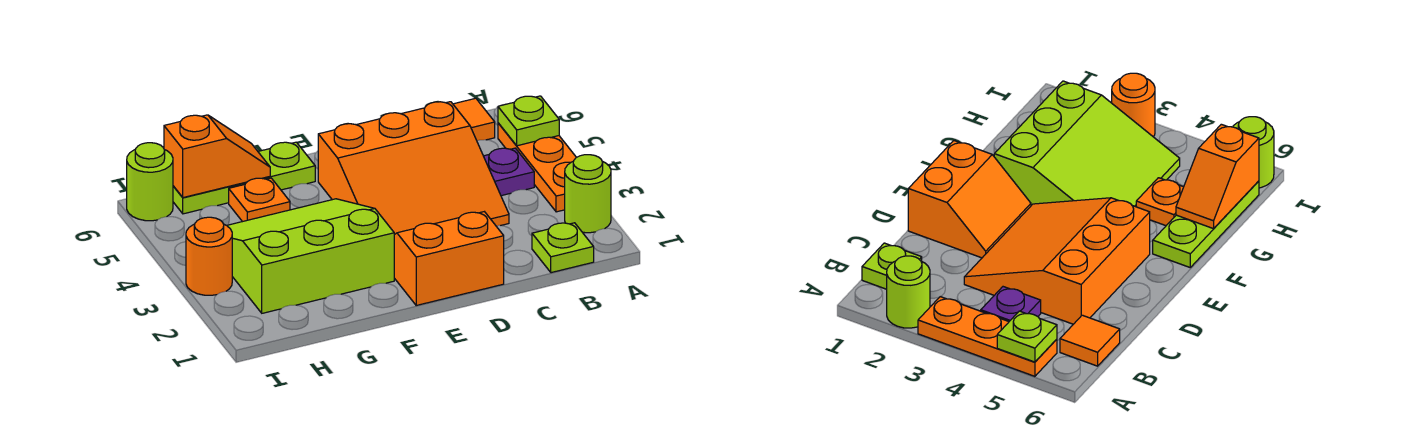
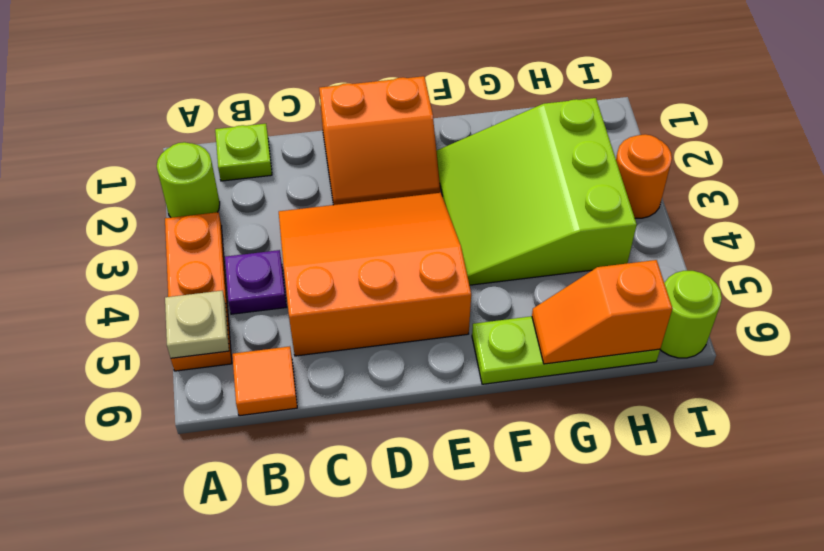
lime plate A5 level 2 -> tan plate A5 level 2
lime slope F2:H4 level 1 top 2 -> lime slope F2:H4 level 1 top H
orange plate G5 level 1 -> none

